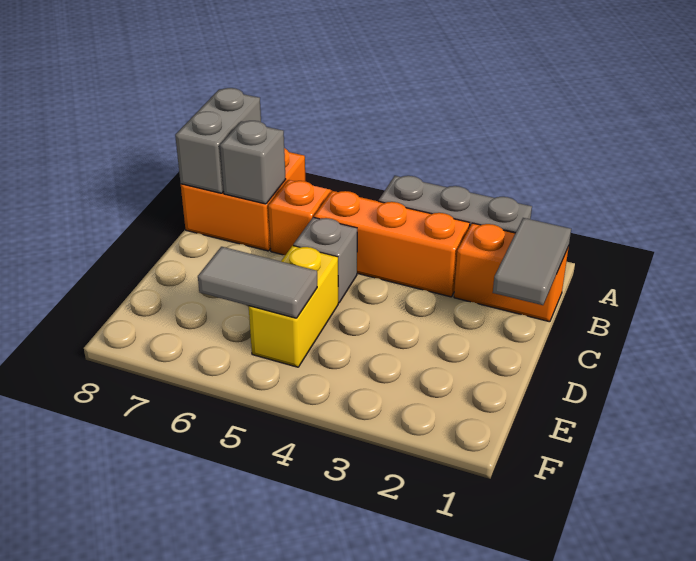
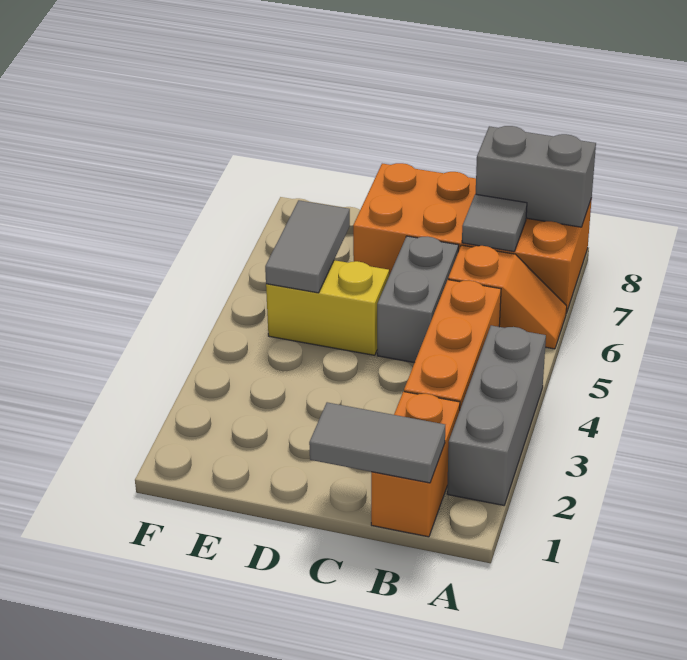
orange brick A7:B8 level 1 -> orange brick A7:D8 level 1
grey brick B7 level 2 -> grey tile B7 level 2
grey brick C5 level 1 -> grey brick C5:C6 level 1

